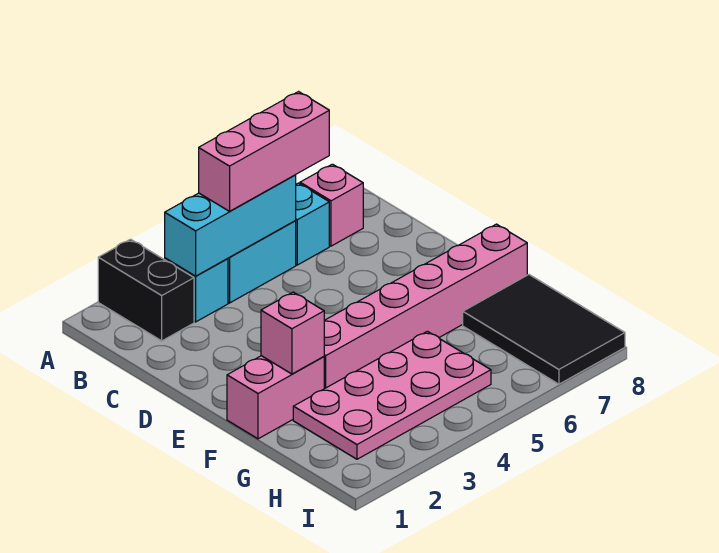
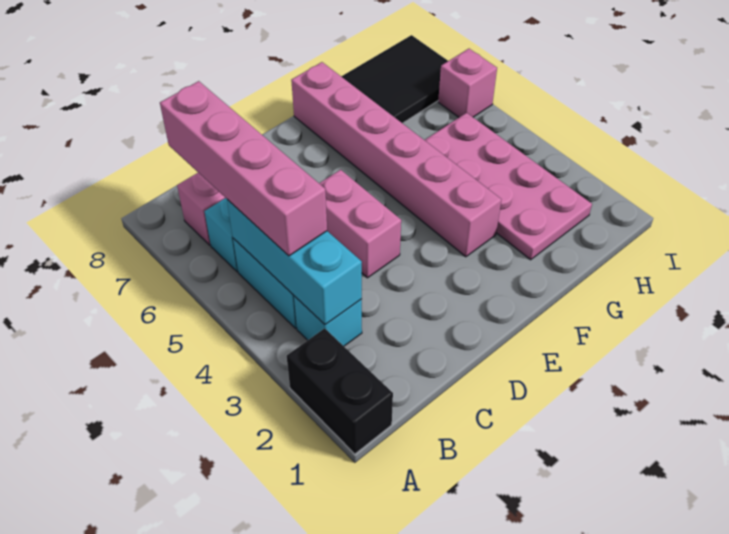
black brick A2:B2 level 1 -> black brick A1:A2 level 1
pink brick B4:B6 level 3 -> pink brick B4:B7 level 3
pink brick F1:F2 level 1 -> pink brick D4:D5 level 1
pink brick F2 level 2 -> pink brick I6 level 1

